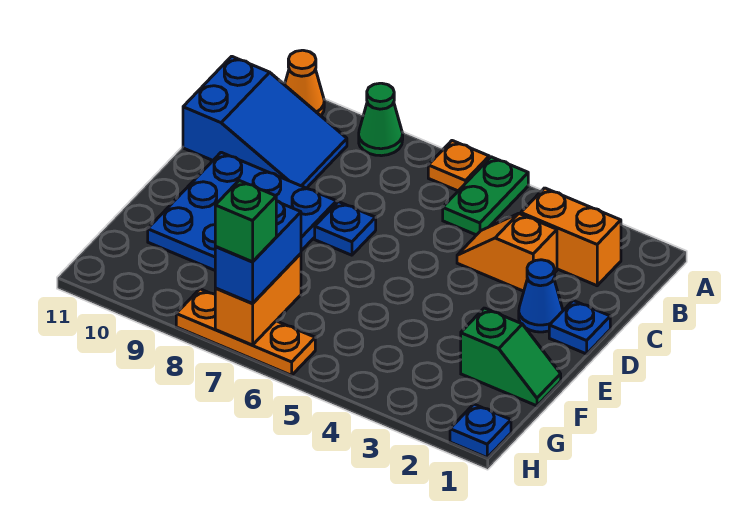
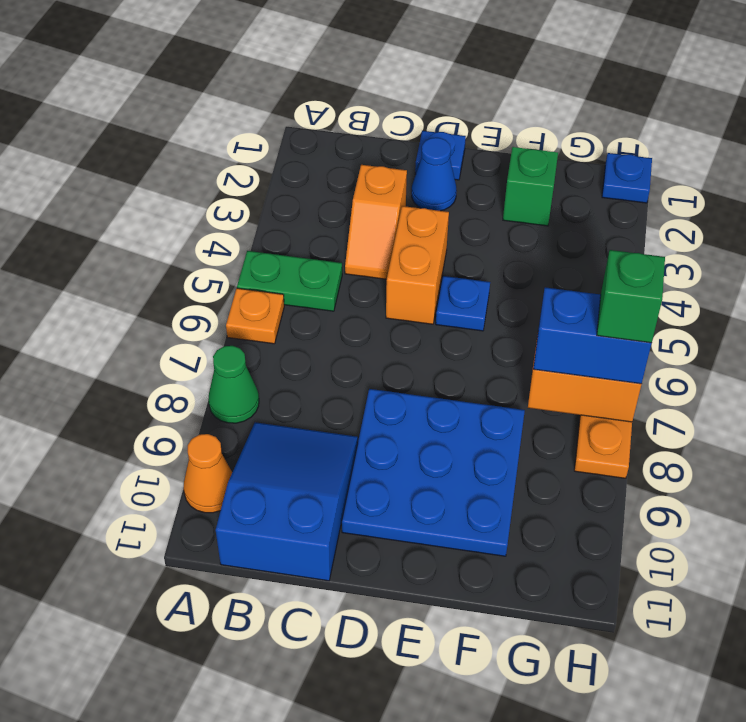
orange brick B2:B3 level 1 -> orange brick D4:D5 level 1
blue plate D7 level 1 -> blue plate E5 level 1

